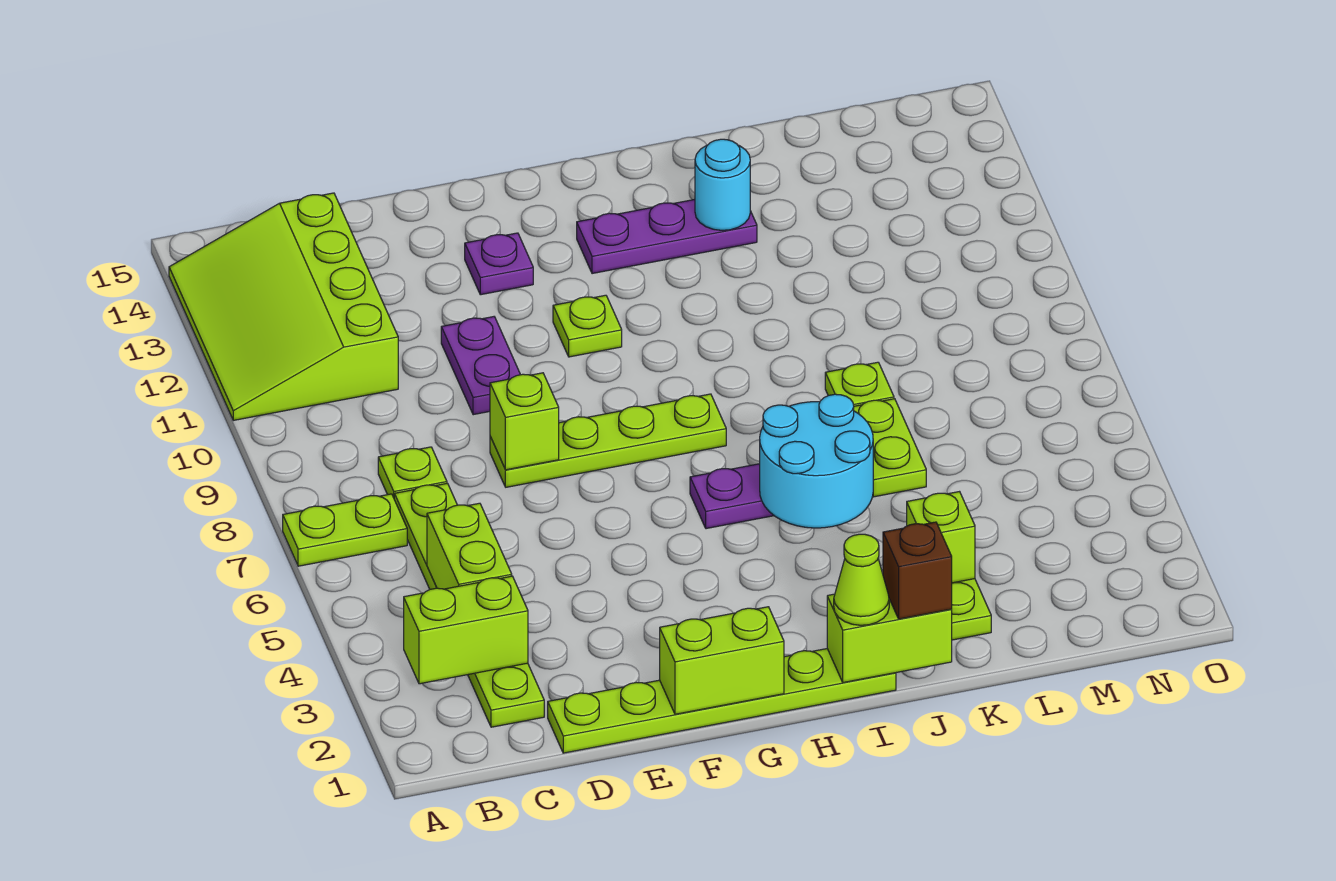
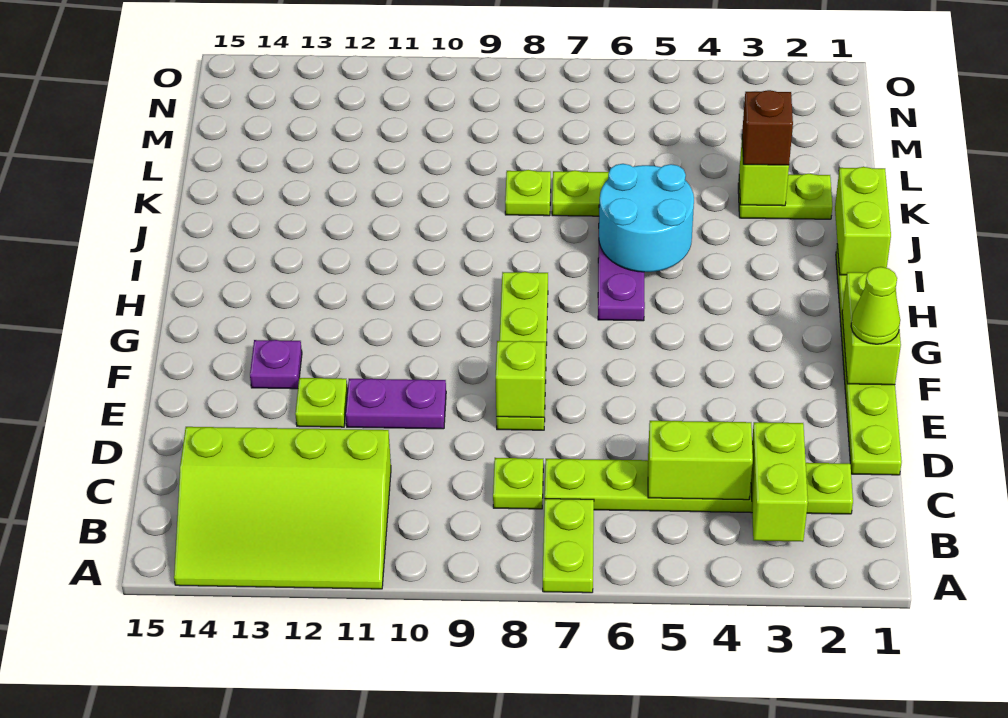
lime plate G11 level 1 -> lime plate E12 level 1
purple plate H13:J13 level 1 -> none
lime cone I1 level 3 -> lime cone F1 level 3
brown brick J1 level 3 -> brown brick K3 level 3
cyan round brick J13 level 2 -> none

